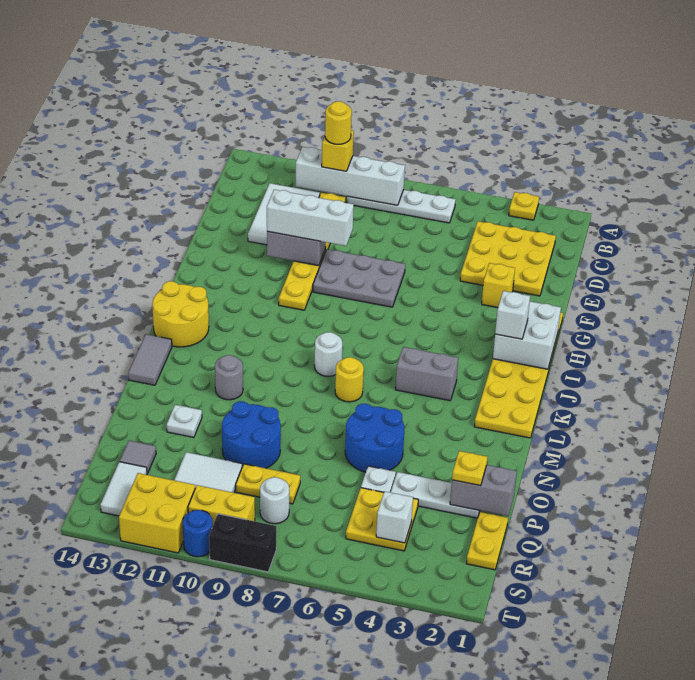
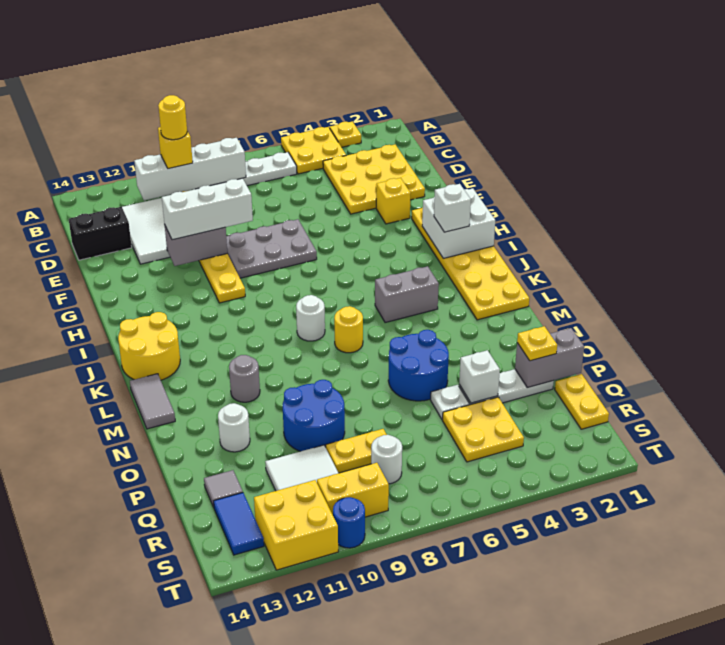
none -> yellow plate A4:B5 level 1
white plate O12 level 1 -> white round brick O12 level 1
white brick R4 level 2 -> white brick P4 level 2
white tile R13:S13 level 1 -> blue tile R13:S13 level 1
black brick T8:T9 level 1 -> black brick D13:D14 level 1

